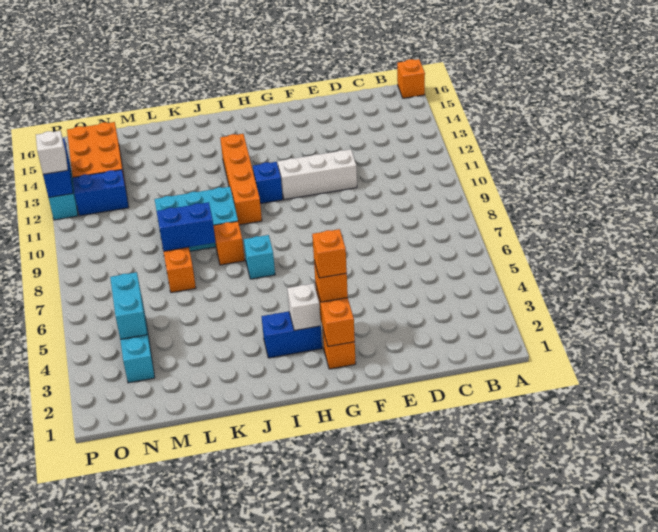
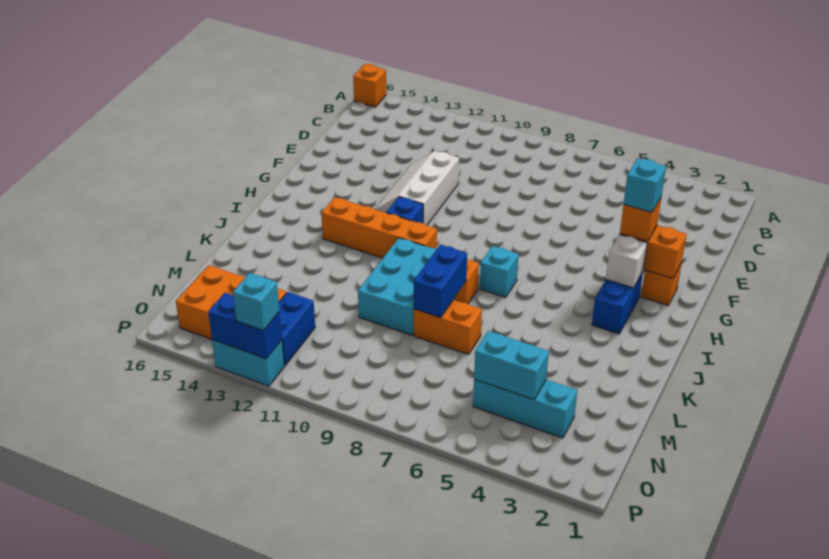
orange brick G3 level 4 -> cyan brick G3 level 4
white brick P12 level 3 -> cyan brick P12 level 3

